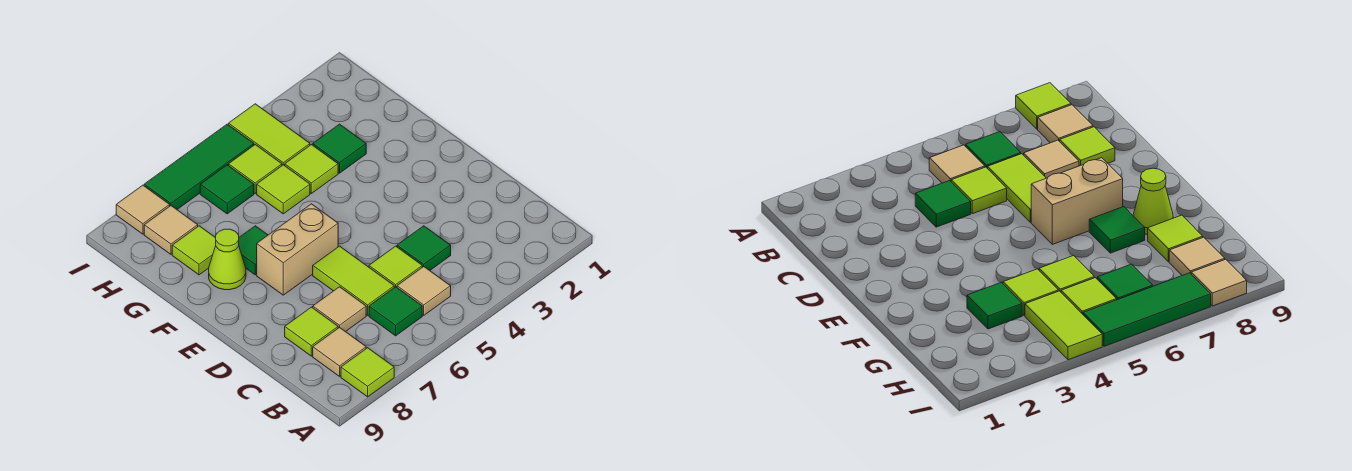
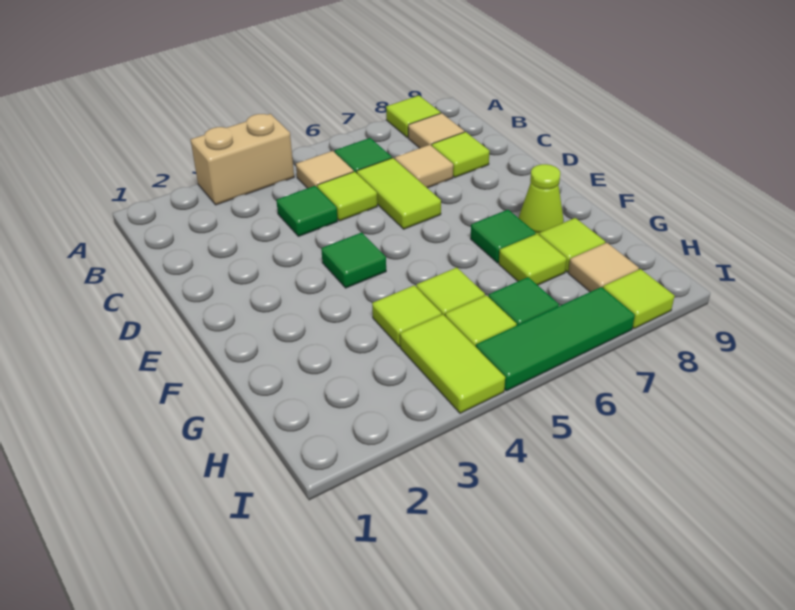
tan brick E6:E7 level 1 -> tan brick A3:A4 level 1
green tile G3 level 1 -> green tile E4 level 1
none -> lime tile G7 level 1
tan tile I8 level 1 -> lime tile I8 level 1

